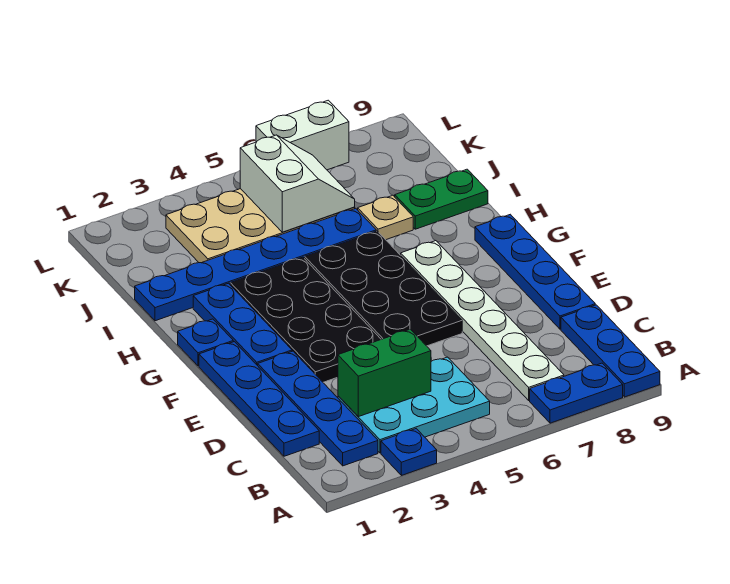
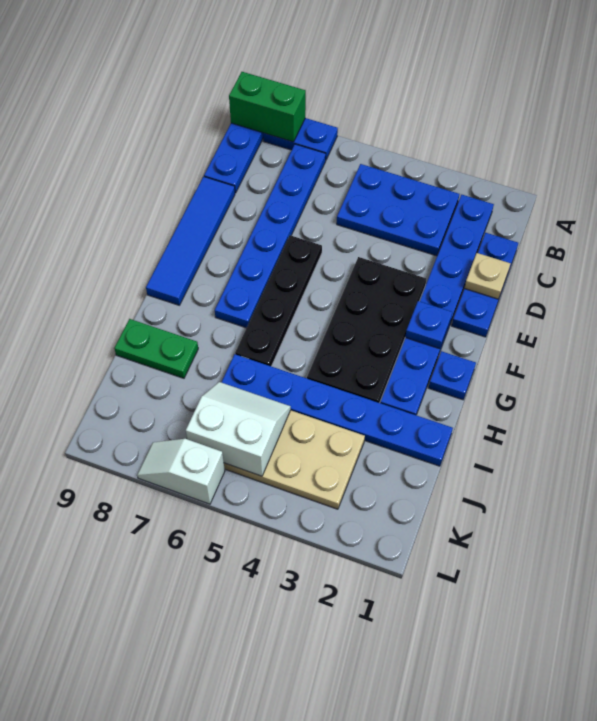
blue plate A3 level 1 -> blue plate F2 level 2
cyan plate B3:C5 level 1 -> blue plate B3:C5 level 1
white plate B7:G7 level 1 -> blue plate B7:G7 level 1
blue plate C1:F1 level 1 -> blue plate C1:E1 level 1
green brick C3:C4 level 2 -> green brick A8:A9 level 2
blue plate D9:G9 level 1 -> blue tile D9:G9 level 1
black plate E5:H6 level 1 -> black plate E6:H6 level 1
tan plate I7 level 1 -> tan plate D1 level 2
white slope J5:K6 level 2 top 5 -> white slope J5:K6 level 2 top K
white brick L6:L7 level 1 -> white slope L6:L7 level 1 top 6

